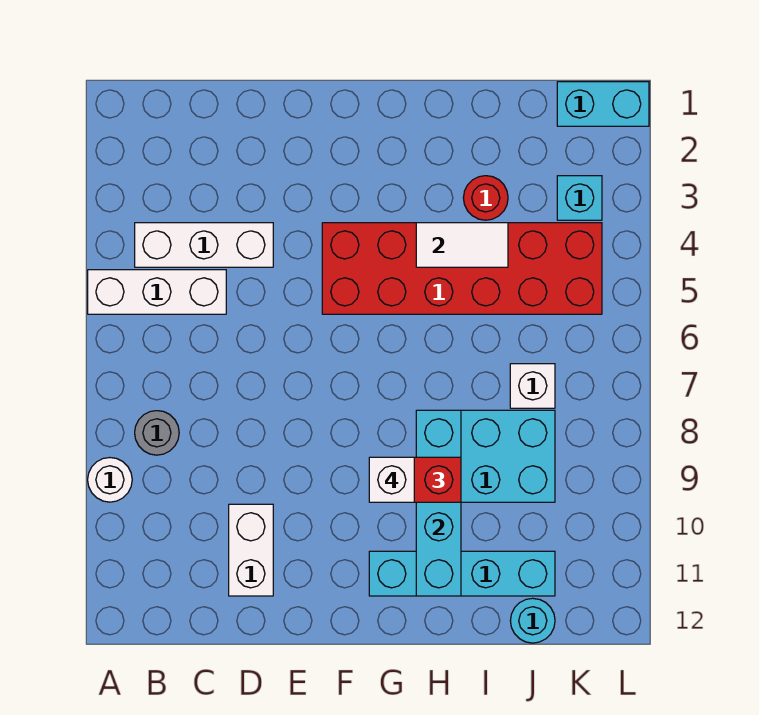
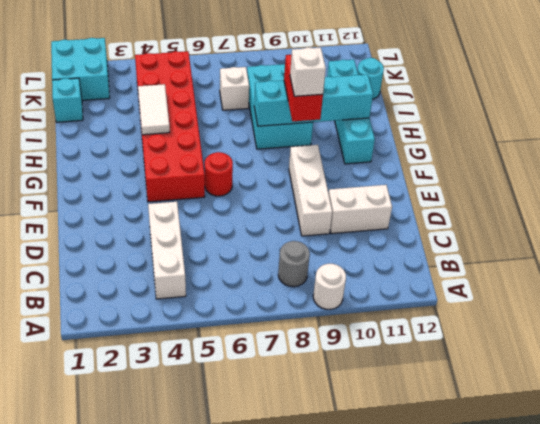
white brick A5:C5 level 1 -> white brick D9:F9 level 1
red round brick I3 level 1 -> red round brick F6 level 1
cyan brick K1:L1 level 1 -> cyan brick K1:L2 level 1
cyan brick K3 level 1 -> cyan brick J1 level 1

